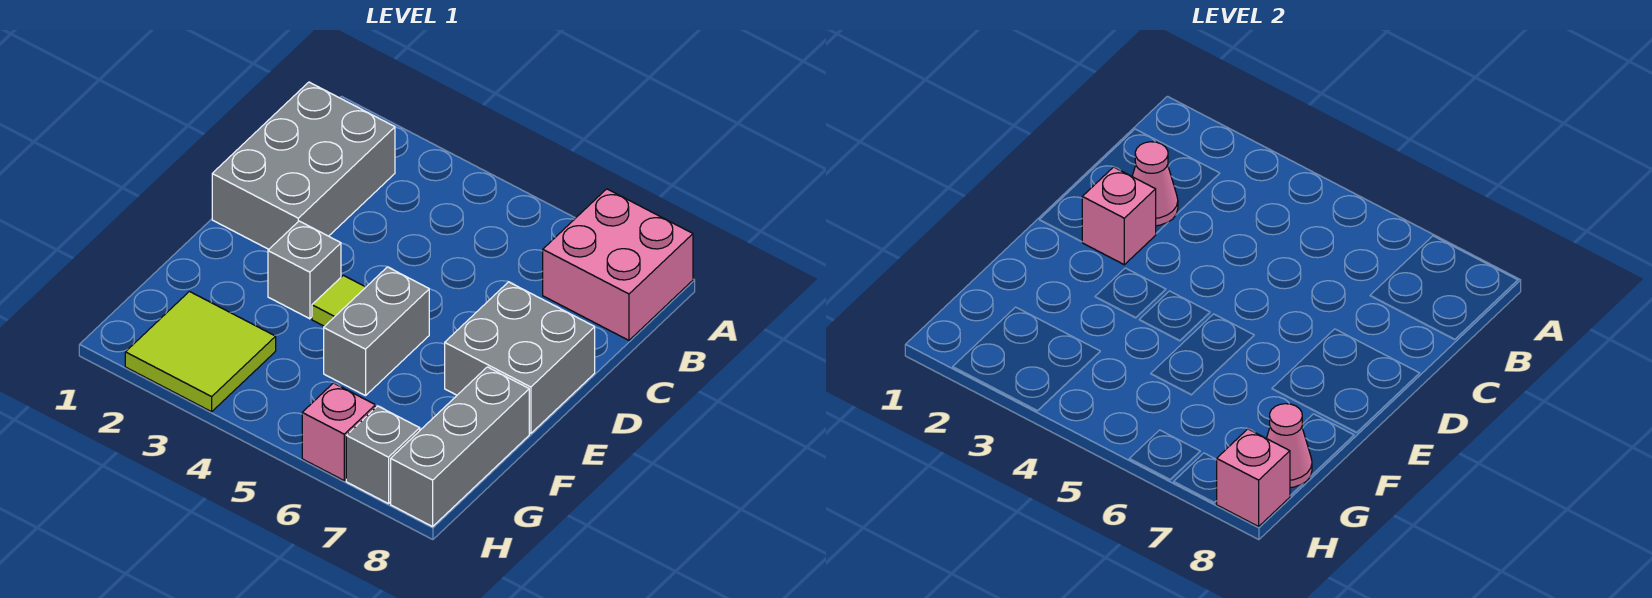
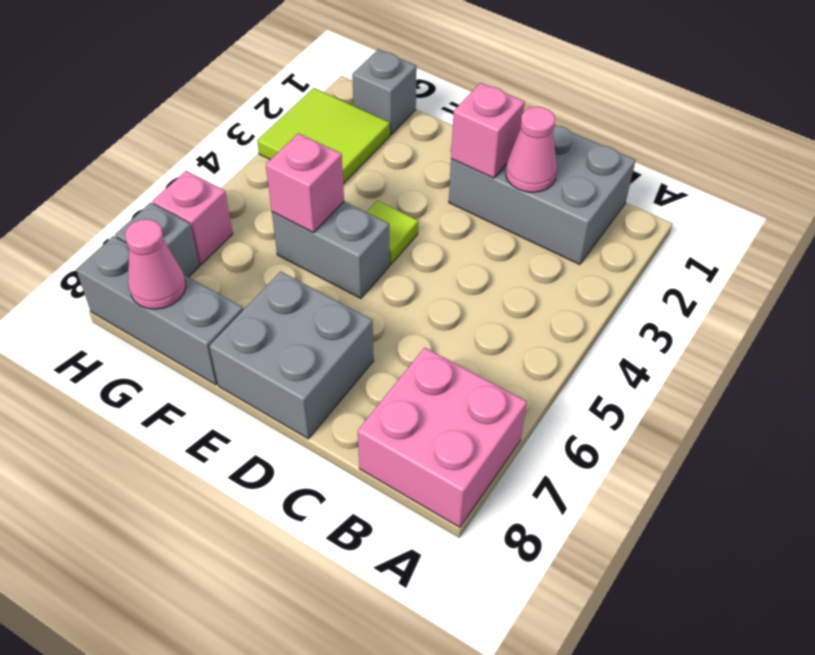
grey brick E3 level 1 -> grey brick G1 level 1
pink brick H8 level 2 -> pink brick F5 level 2

